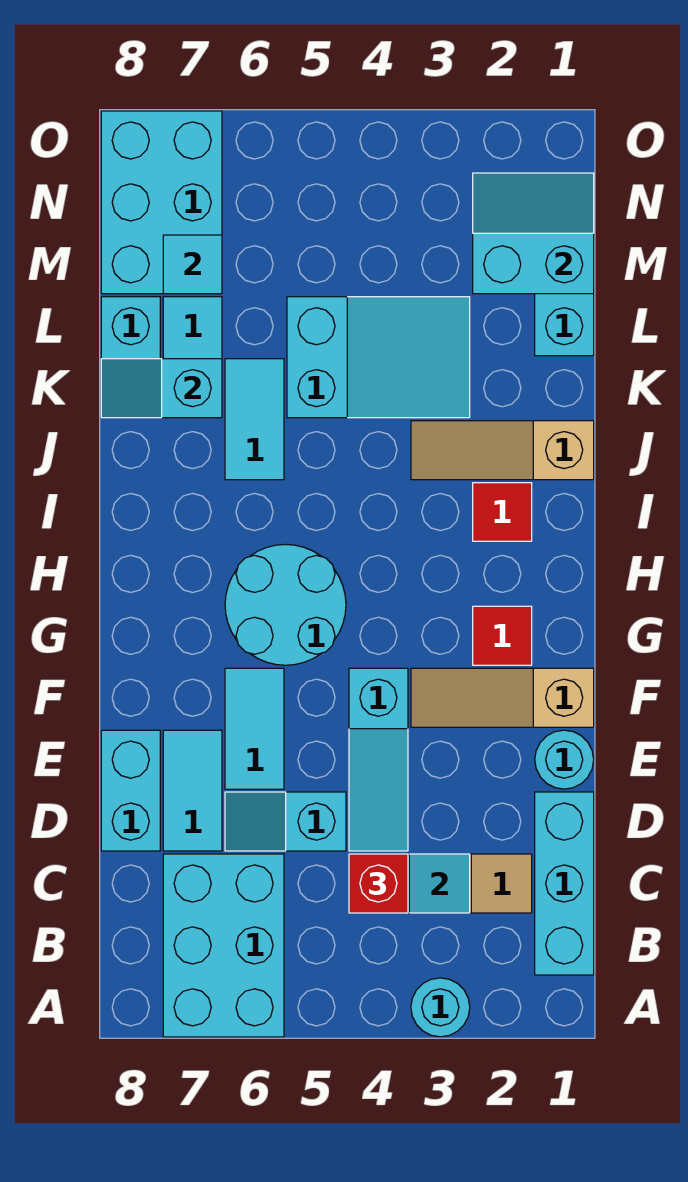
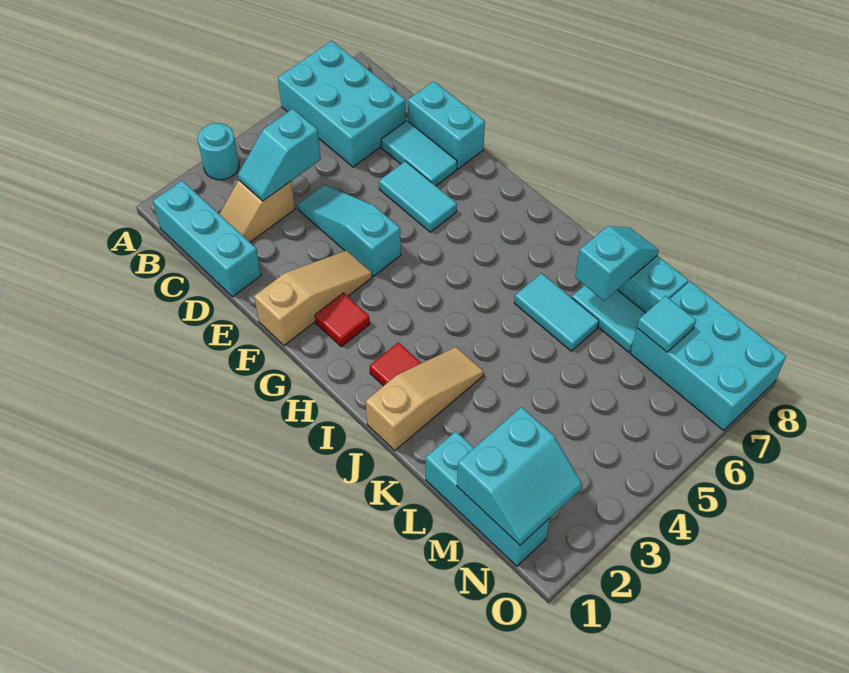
red brick C4 level 3 -> none
cyan slope D5:D6 level 1 top 5 -> none
cyan round brick E1 level 1 -> none
cyan round brick G5:H6 level 1 -> none
cyan slope K3:L5 level 1 top 5 -> none

